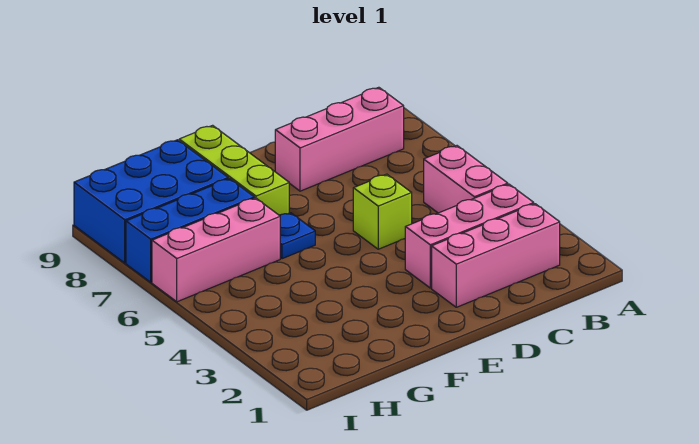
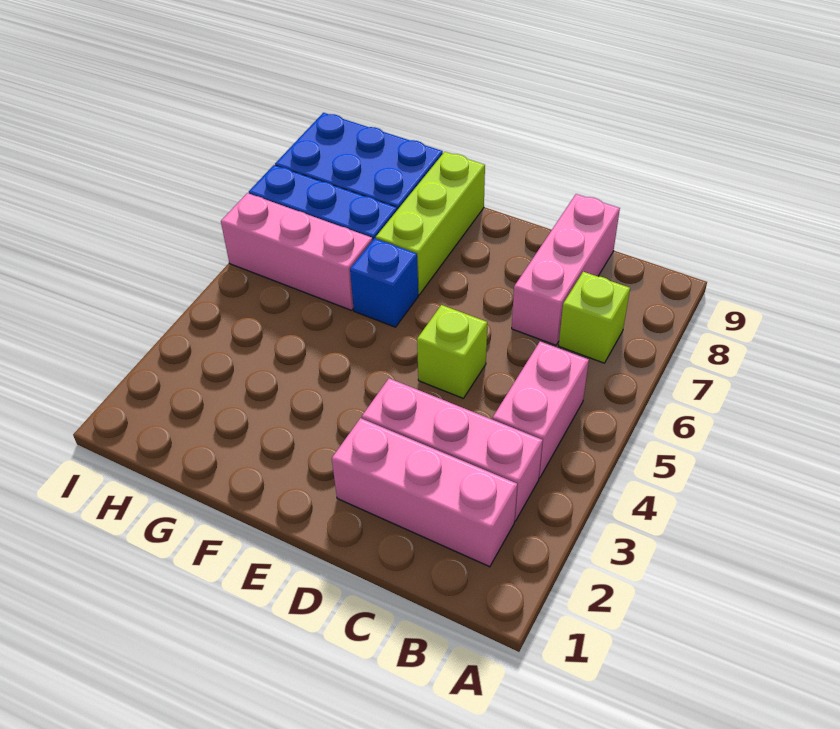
none -> lime brick B7 level 1
pink brick B8:D8 level 1 -> pink brick C7:C9 level 1
blue plate F6 level 1 -> blue brick F6 level 1

